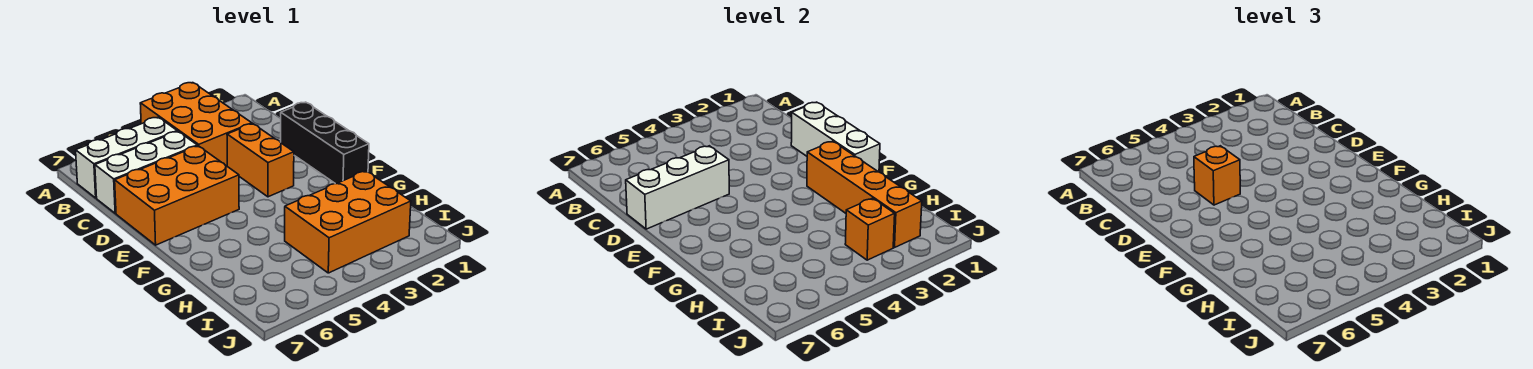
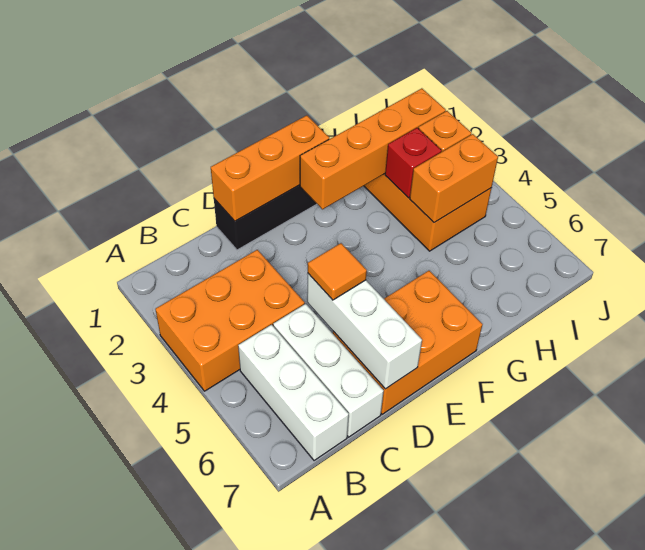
white brick D1:F1 level 2 -> orange brick D1:F1 level 2
orange brick D3:E3 level 1 -> orange brick H4:I4 level 2
orange brick D5:E7 level 1 -> orange brick D6:F7 level 1
orange brick D5 level 3 -> orange tile D5 level 3
none -> red brick H3 level 2

